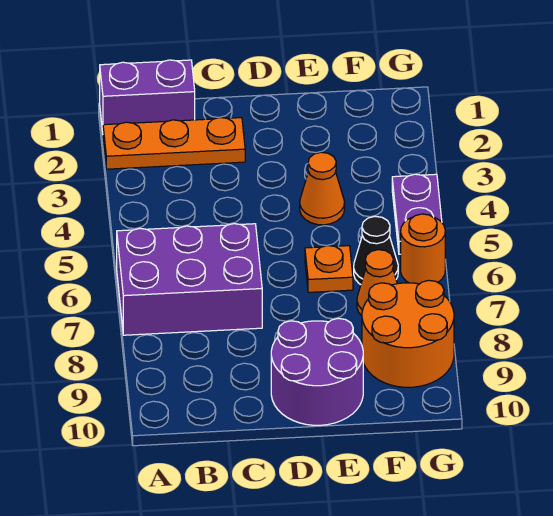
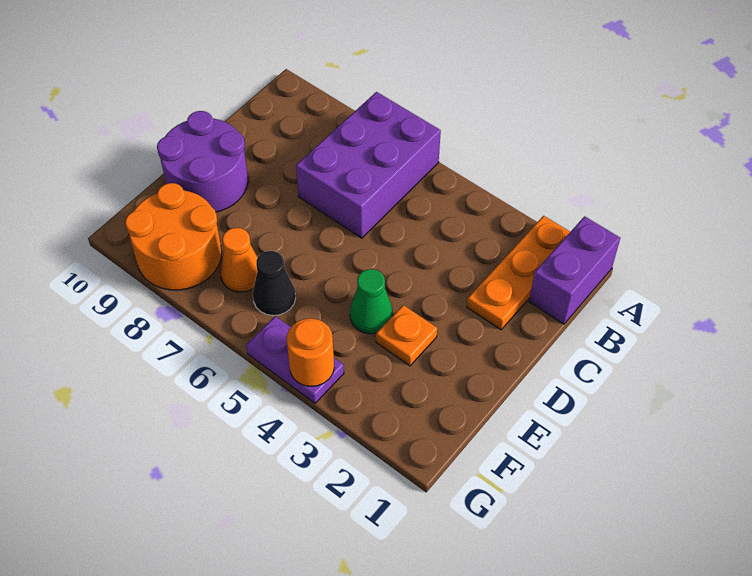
orange cone E4 level 1 -> green cone E4 level 1
orange plate E6 level 1 -> orange plate E3 level 1
orange round brick G6 level 1 -> orange round brick G4 level 2

